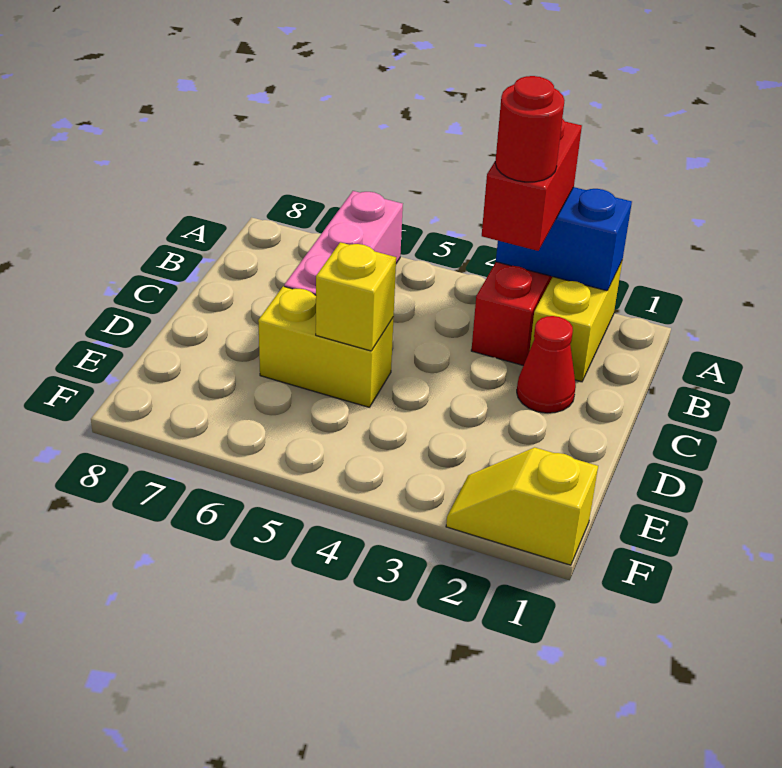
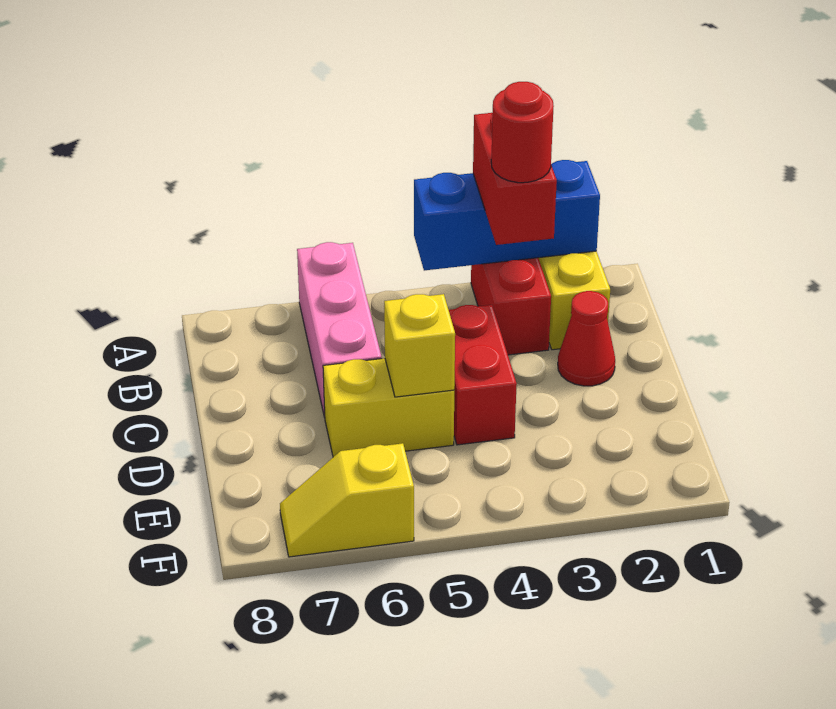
blue brick A2:A3 level 2 -> blue brick A2:A4 level 2
none -> red brick C4:D4 level 1
yellow slope F1:F2 level 1 top 1 -> yellow slope F6:F7 level 1 top 6

